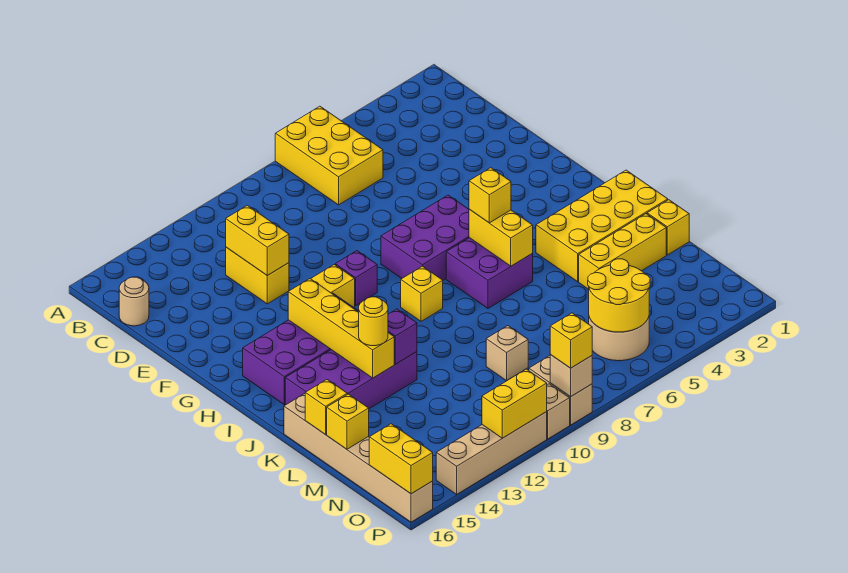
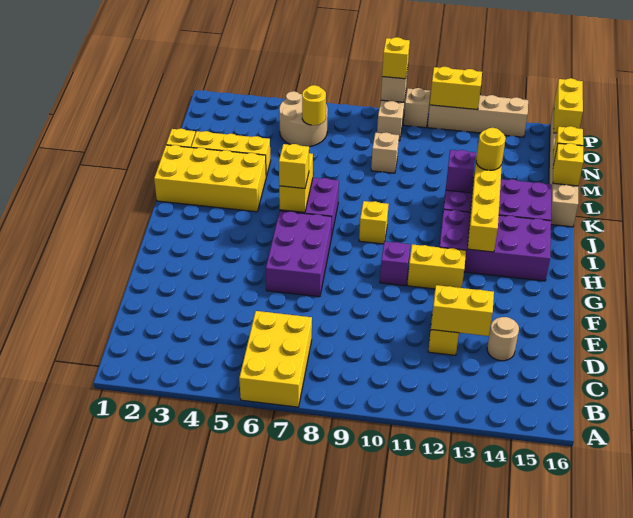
tan round brick C16 level 1 -> tan round brick D14 level 1
yellow brick D12:E12 level 2 -> yellow brick D12:D13 level 2
purple brick G6:H8 level 1 -> purple brick F6:H7 level 1
yellow round brick N5:O6 level 2 -> yellow round brick N6 level 2

